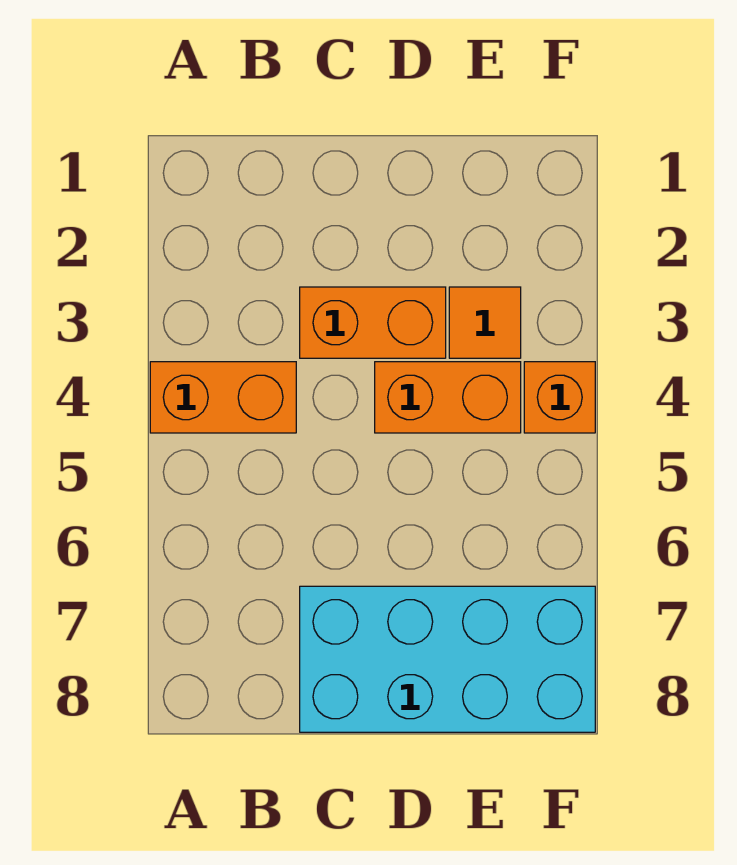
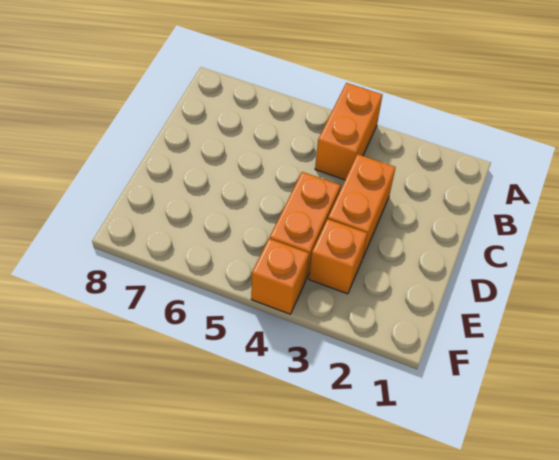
cyan brick C7:F8 level 1 -> none
orange tile E3 level 1 -> orange brick E3 level 1

